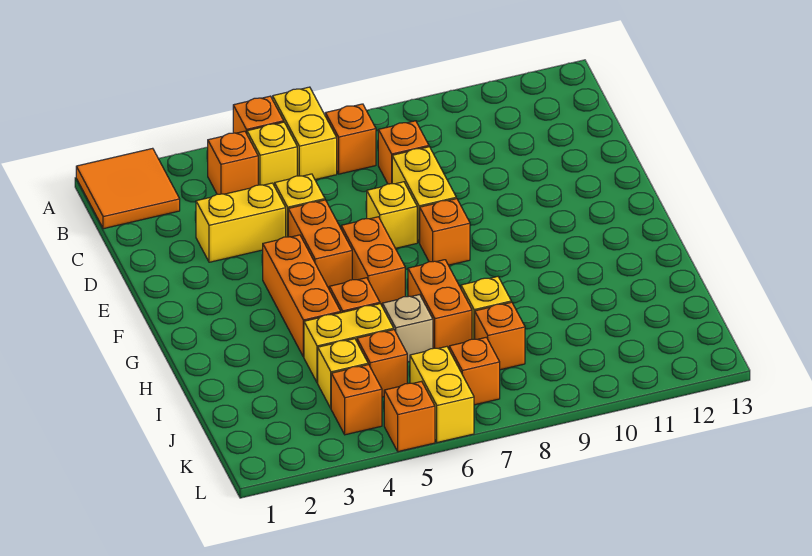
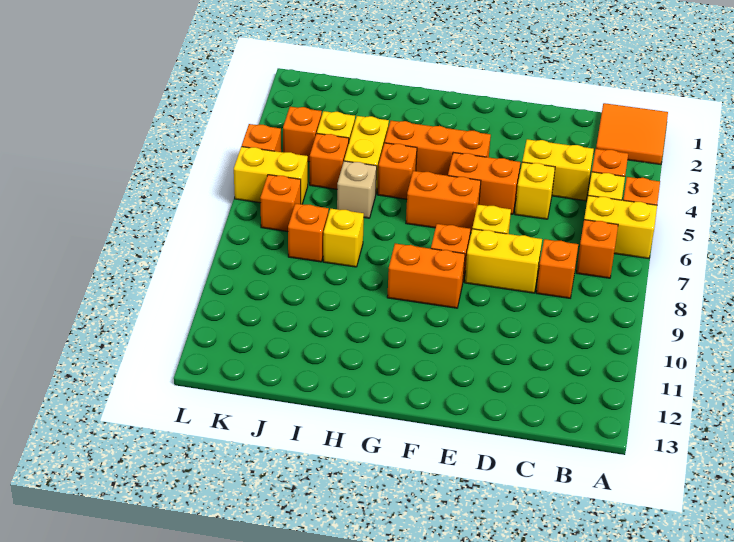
yellow brick D3:D4 level 1 -> yellow brick C4:D4 level 1
orange brick H7:I7 level 1 -> orange brick F9:G9 level 1

